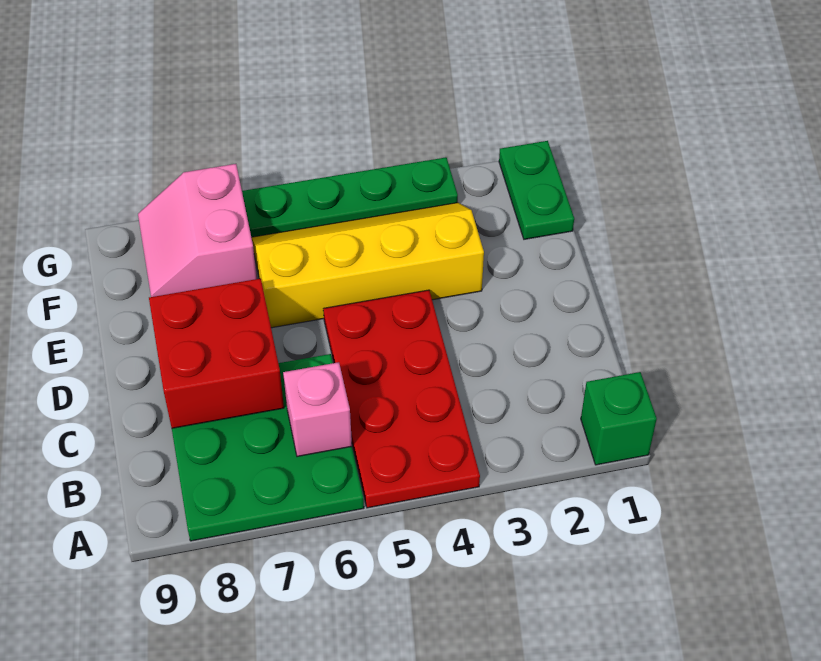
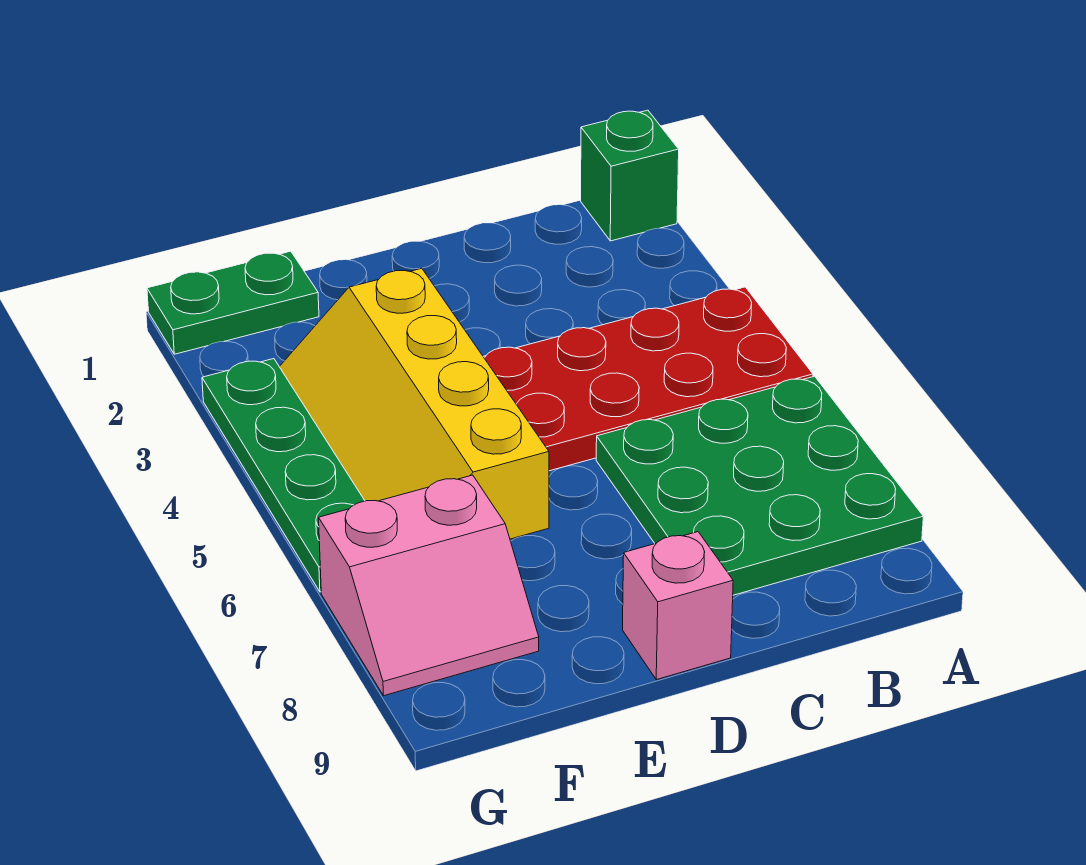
pink brick B6 level 2 -> pink brick D9 level 1
red brick C7:D8 level 2 -> none

